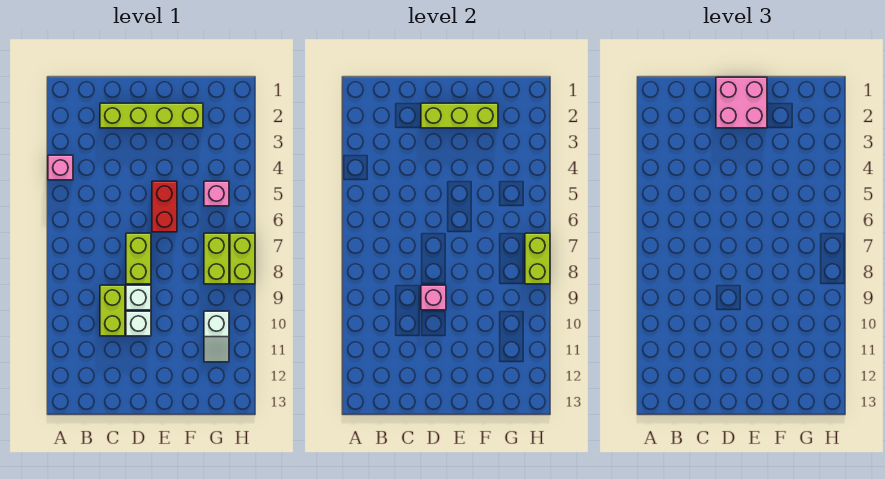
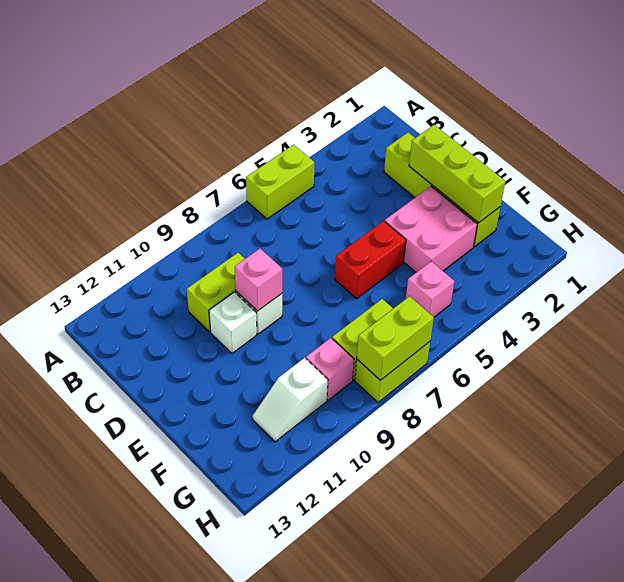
pink brick A4 level 1 -> pink brick G9 level 1
pink brick D1:E2 level 3 -> pink brick E3:F4 level 1
lime brick D7:D8 level 1 -> lime brick A5:A6 level 1

